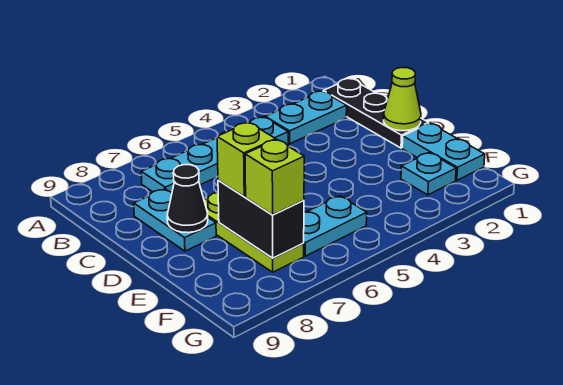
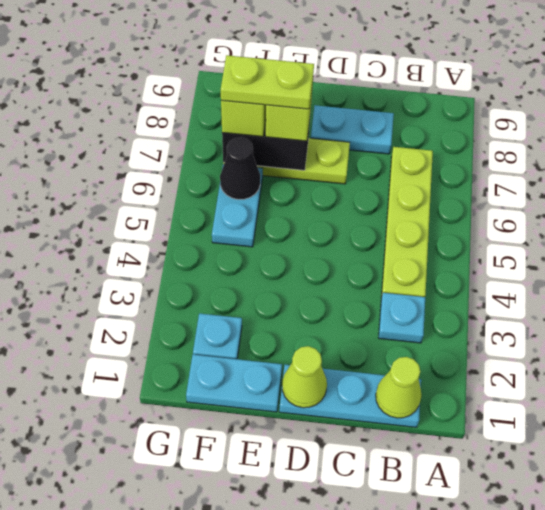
black plate B1:D1 level 1 -> cyan plate B1:D1 level 1
none -> lime cone B1 level 2
cyan plate B2:B3 level 1 -> cyan plate B3 level 1
cyan plate B4:B7 level 1 -> lime plate B4:B7 level 1
black cone D8 level 2 -> black cone F6 level 2
none -> lime plate E7:F7 level 4

